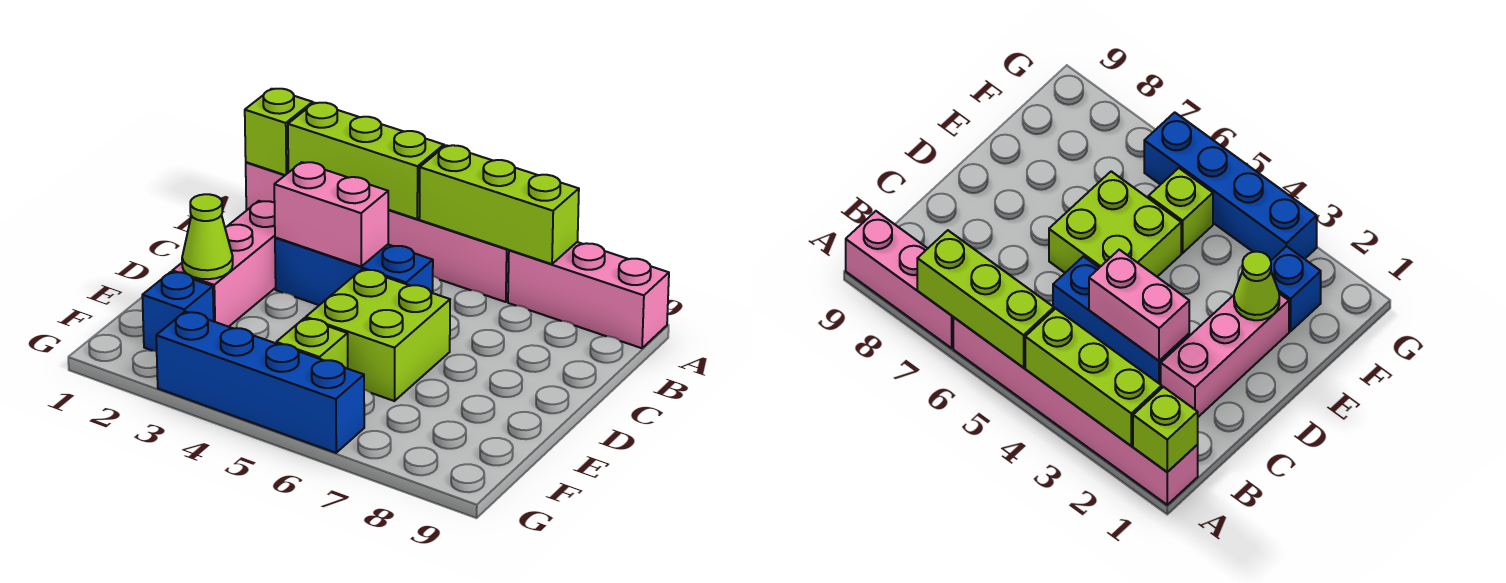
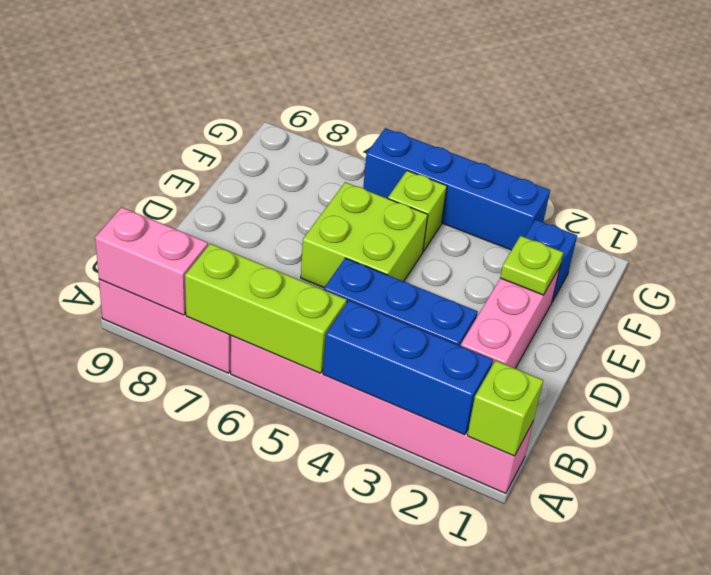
lime brick A2:A4 level 2 -> blue brick A2:A4 level 2
pink brick C3:C4 level 2 -> pink brick A8:A9 level 2
lime cone E2 level 2 -> lime plate E2 level 2

